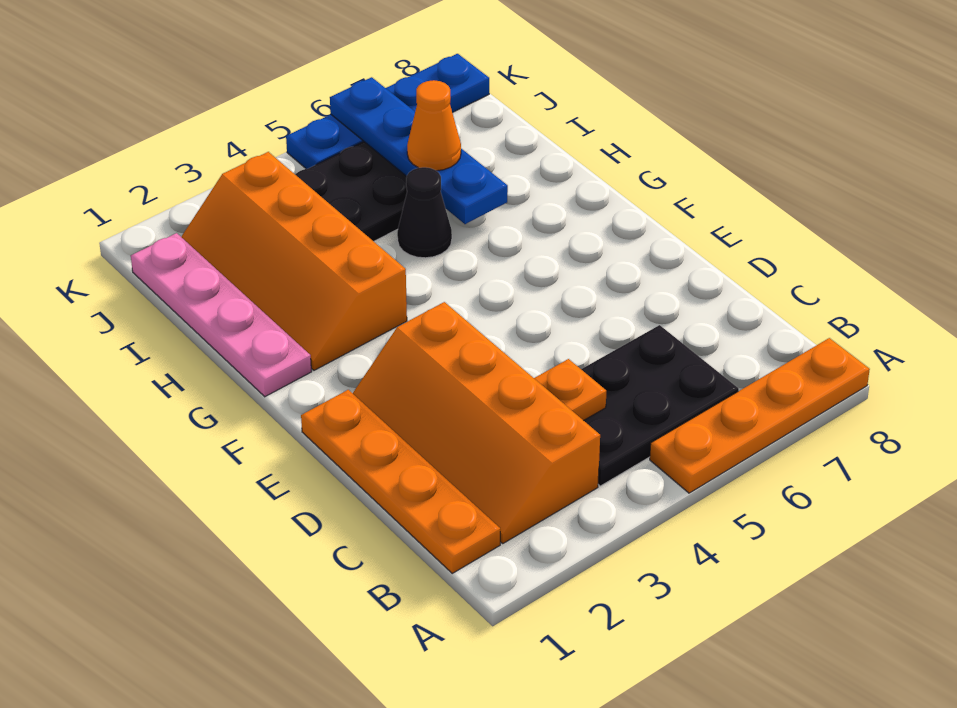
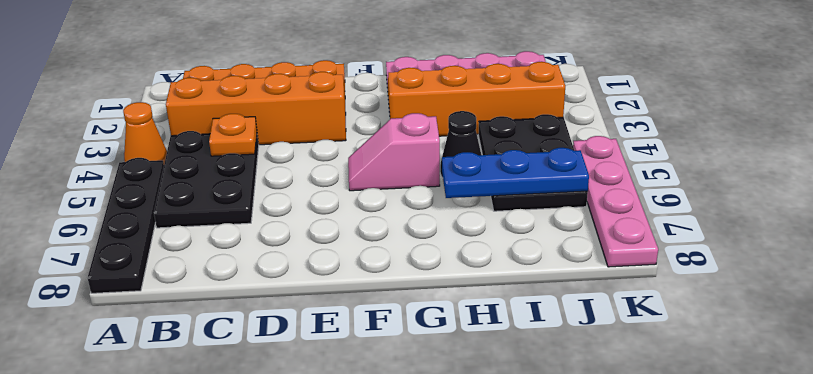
orange plate A5:A8 level 1 -> black plate A5:A8 level 1
none -> pink slope F5:G5 level 1 top G
blue plate H6:K6 level 2 -> blue plate H6:J6 level 2
orange cone I6 level 3 -> orange cone A4 level 1
blue plate K5:K8 level 1 -> pink plate K5:K8 level 1

